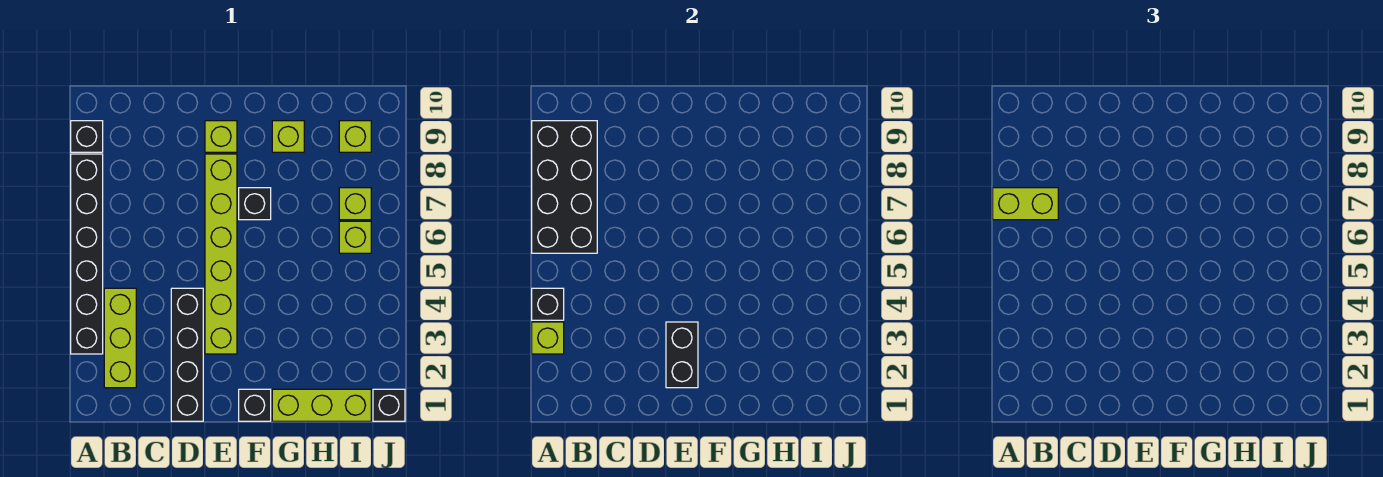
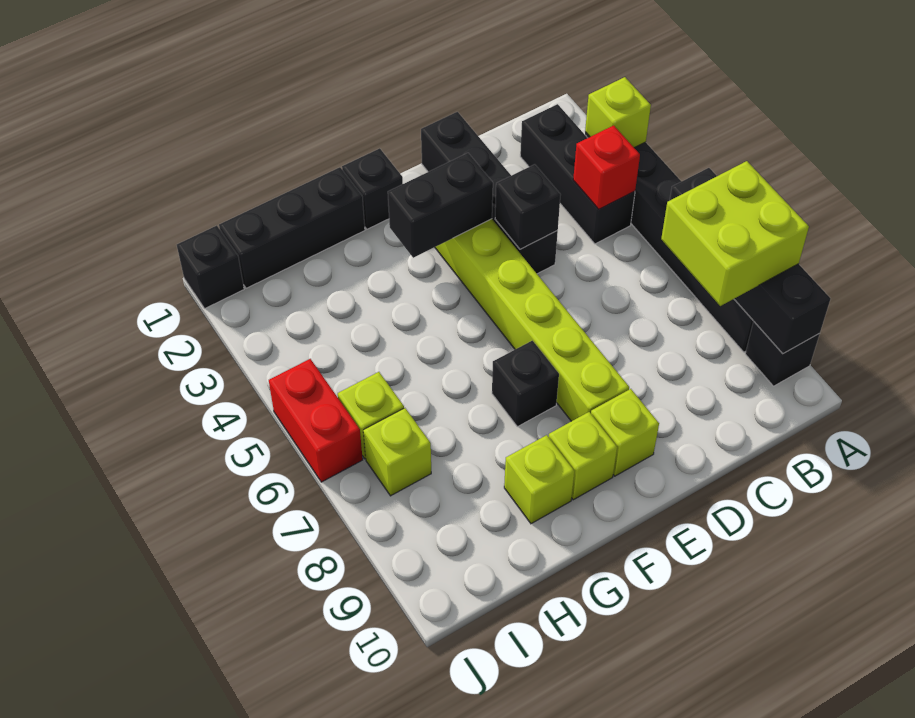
black brick A4 level 2 -> black brick D4 level 2
black brick A6:B9 level 2 -> black brick A6:A9 level 2
lime brick A7:B7 level 3 -> lime brick A7:B8 level 3
lime brick B2:B4 level 1 -> black brick B2:B4 level 1
none -> red brick B4 level 2
black brick E2:E3 level 2 -> black brick E3:F3 level 2
lime brick G1:I1 level 1 -> black brick G1:I1 level 1
lime brick I9 level 1 -> lime brick F9 level 1
none -> red brick J5:J6 level 1

